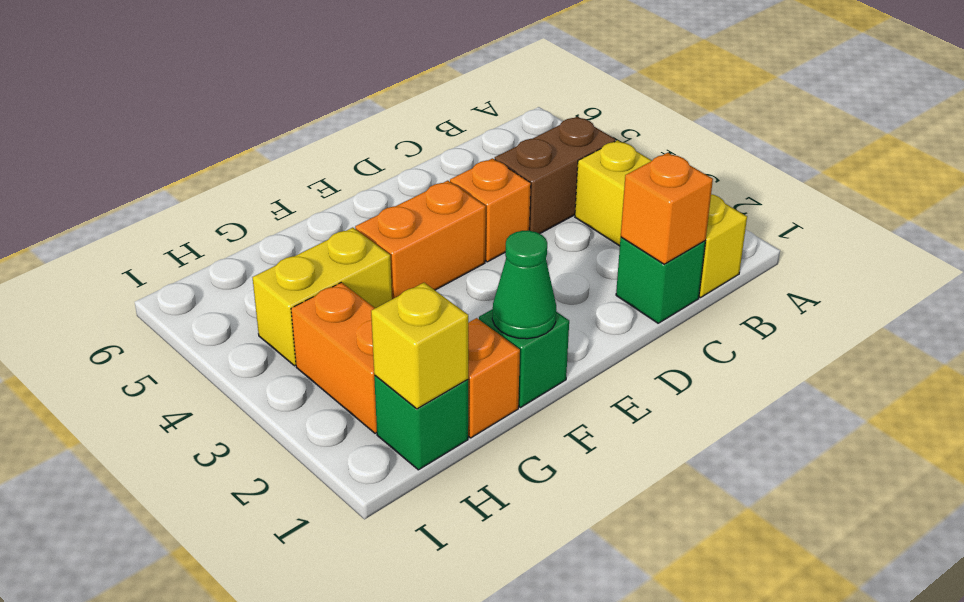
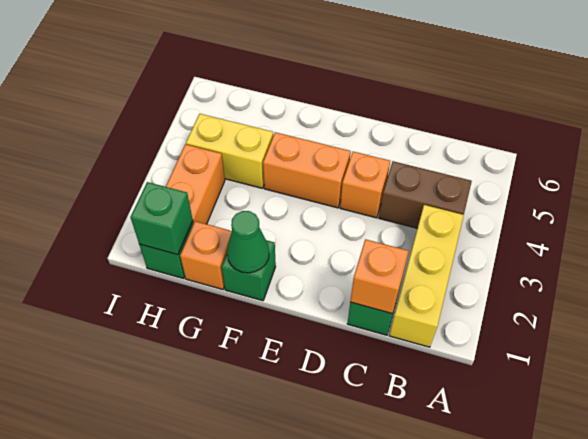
yellow brick H1 level 2 -> green brick H1 level 2

